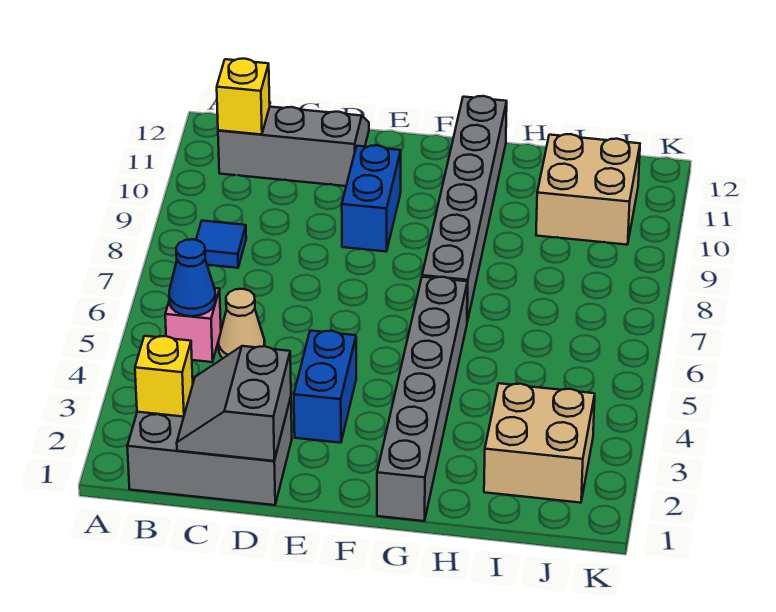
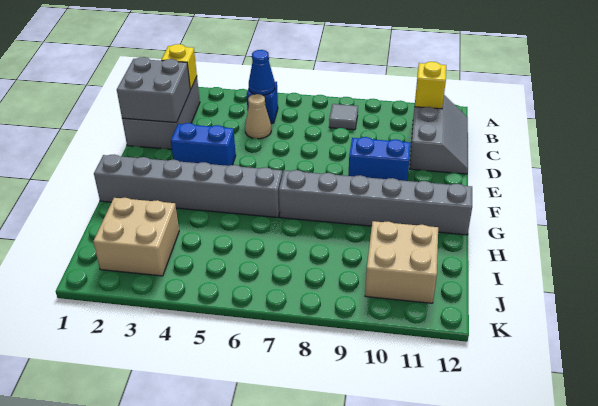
pink brick B5 level 1 -> blue brick B5 level 1
blue tile B8 level 1 -> grey tile B8 level 1
grey slope C1:D2 level 2 top D -> grey brick C1:D2 level 2

